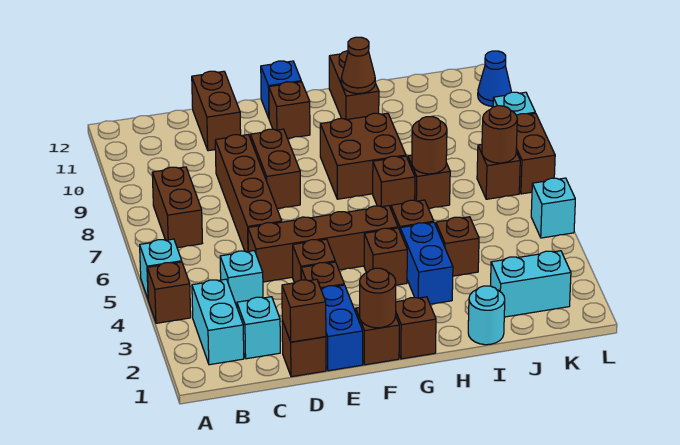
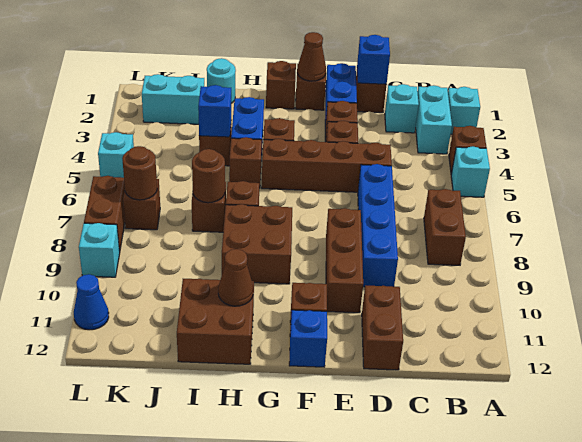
cyan brick C4 level 1 -> cyan brick A2 level 1
brown brick D1 level 2 -> blue brick D1 level 2
brown brick D6:D9 level 1 -> blue brick D6:D9 level 1
brown brick E8:E9 level 1 -> brown brick E8:E10 level 1
brown round brick F1 level 2 -> brown cone F1 level 2
brown brick H11:H12 level 1 -> brown brick H11:I12 level 1
none -> blue brick I4 level 2

